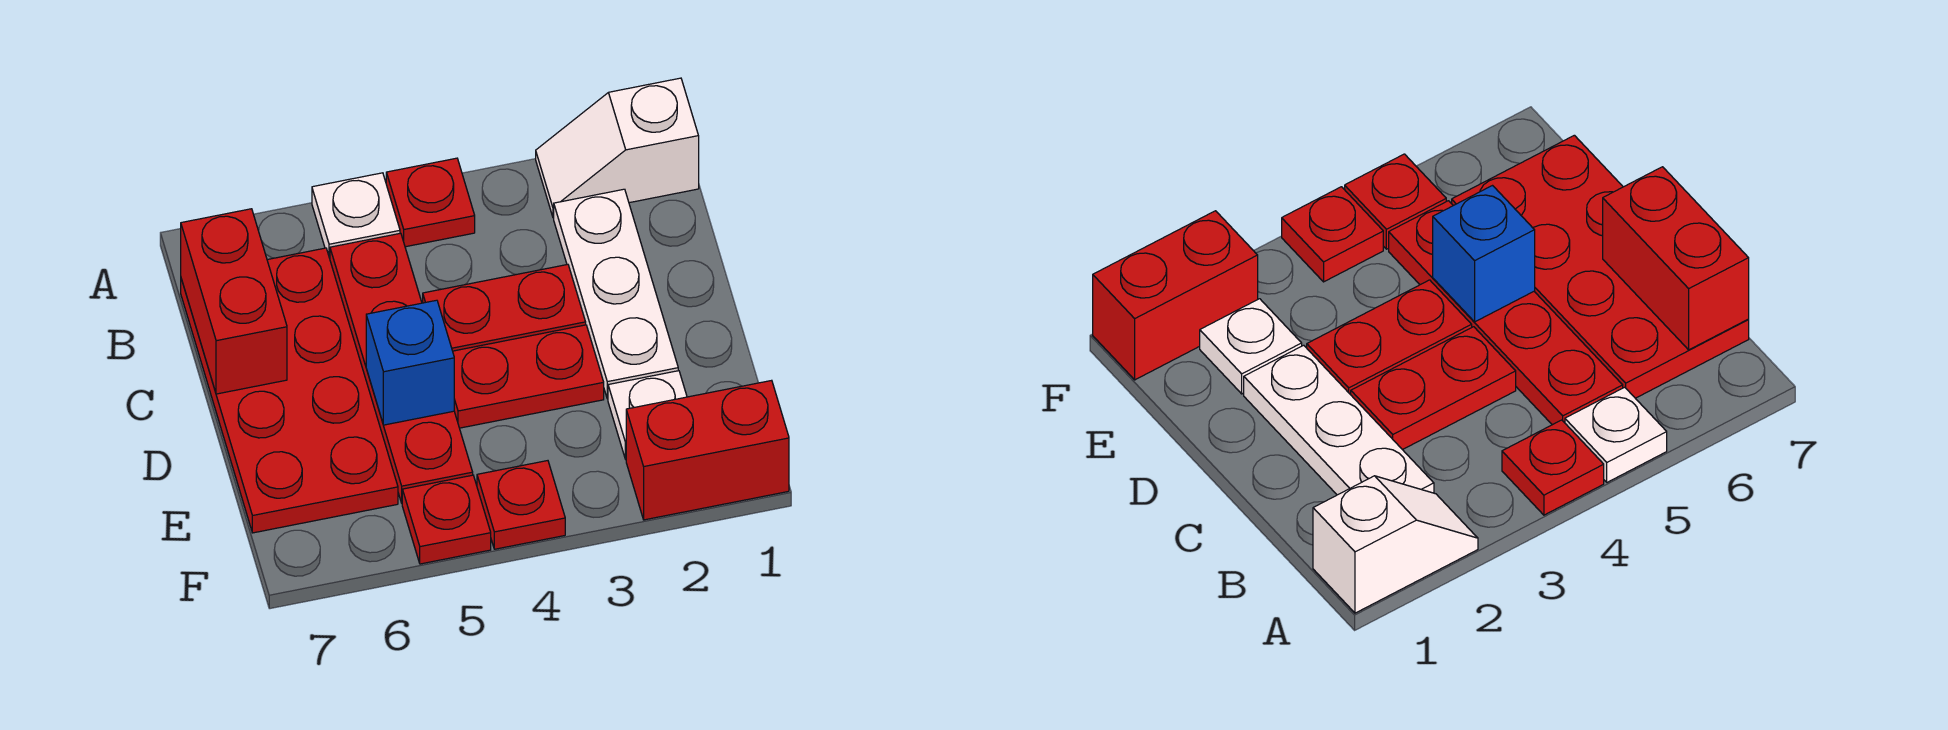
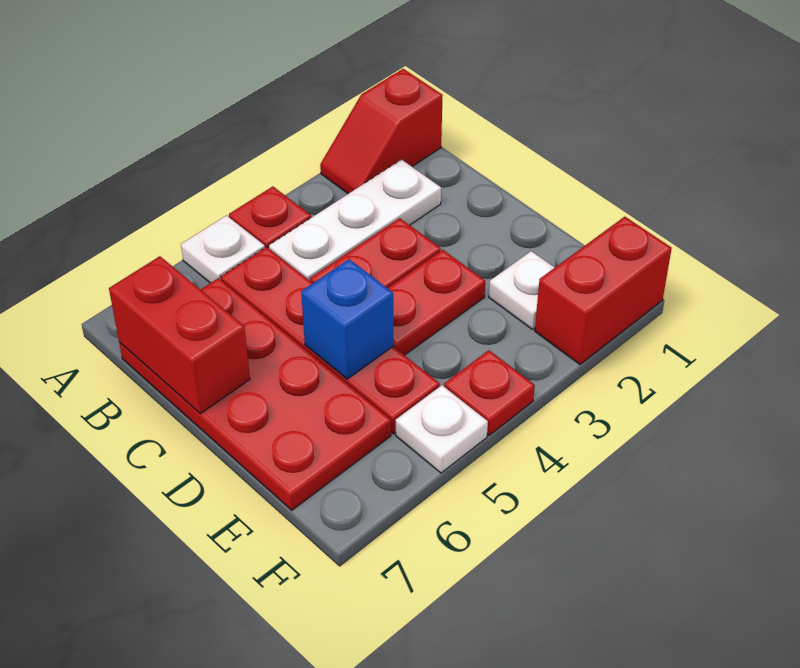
white slope A1:A2 level 1 top 1 -> red slope A1:A2 level 1 top 1
white plate B2:D2 level 1 -> white plate B2:B4 level 1
red plate F5 level 1 -> white plate F5 level 1

